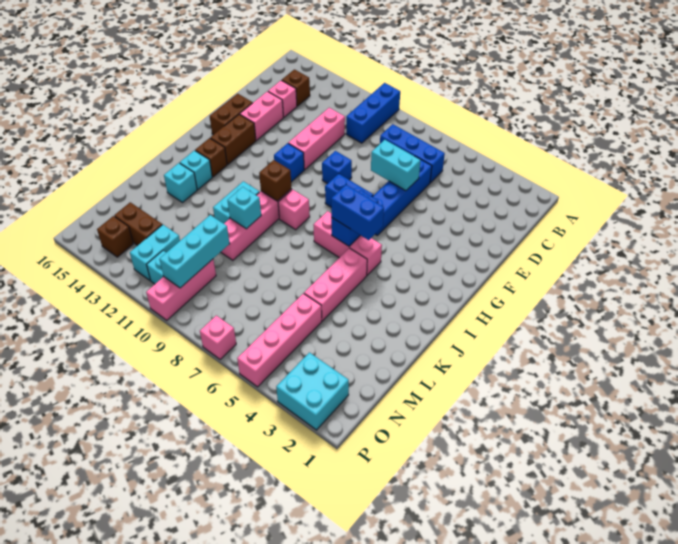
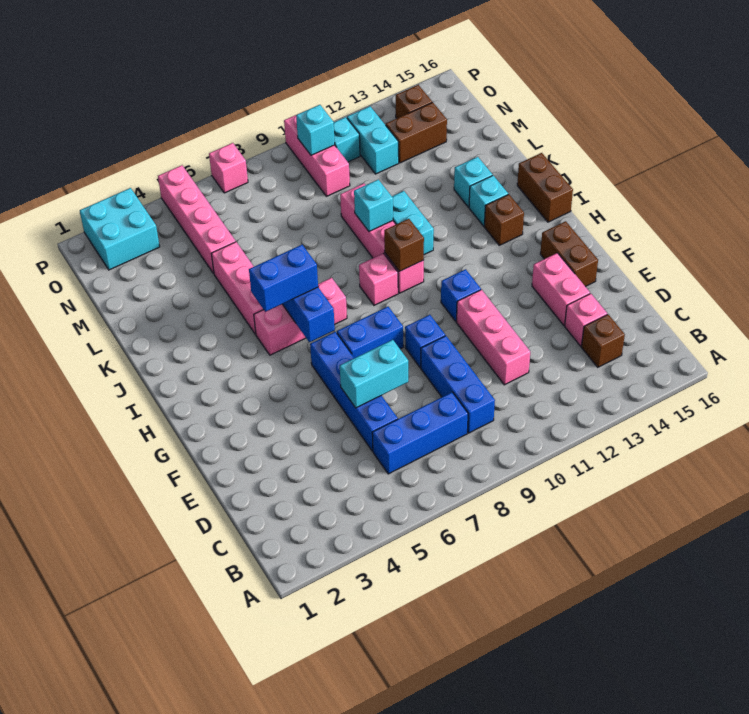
blue brick A10:C10 level 1 -> blue brick C9:E9 level 1
brown brick G14:H14 level 1 -> brown brick I16:J16 level 1
cyan brick M10:O10 level 2 -> cyan brick O10 level 2

